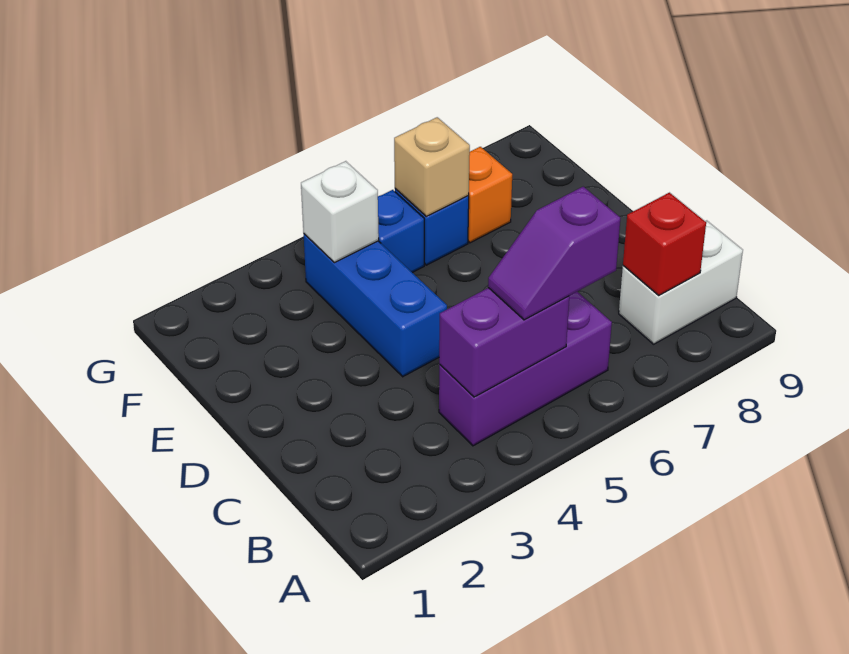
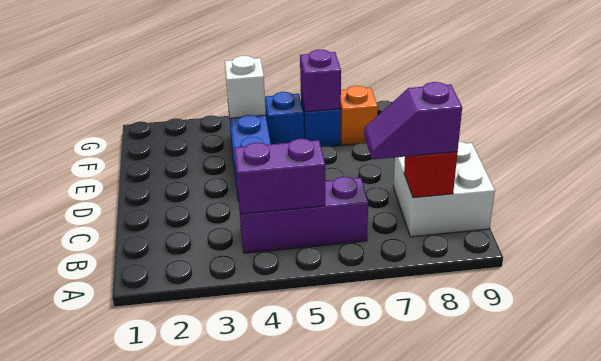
purple slope B5:B6 level 3 top 6 -> purple slope B7:B8 level 3 top 8
white brick B8:B9 level 1 -> white brick B8:C9 level 1
tan brick F6 level 2 -> purple brick F6 level 2

